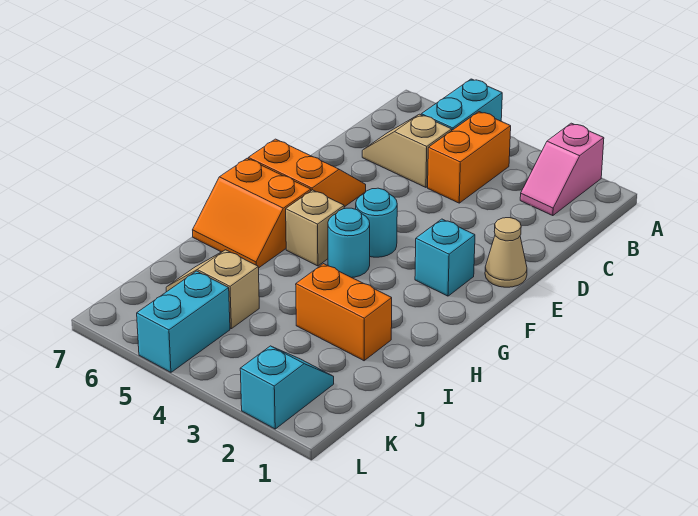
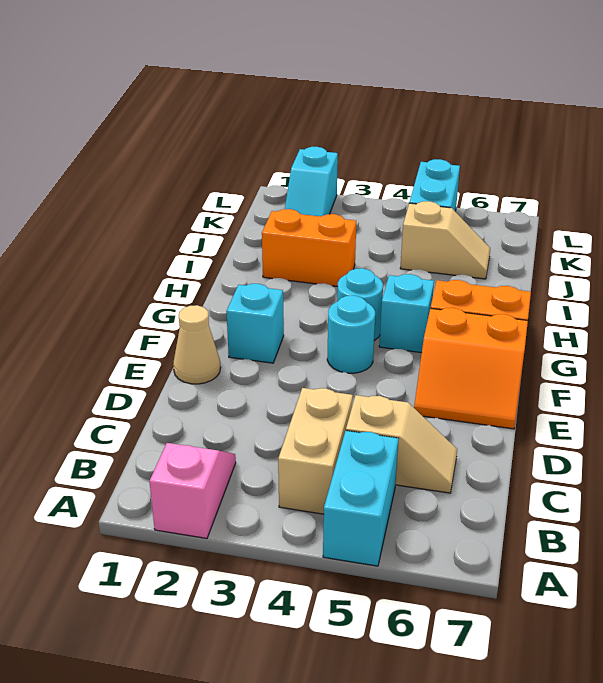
orange brick B4:C4 level 1 -> tan brick B4:C4 level 1
tan brick G5 level 1 -> cyan brick G5 level 1

